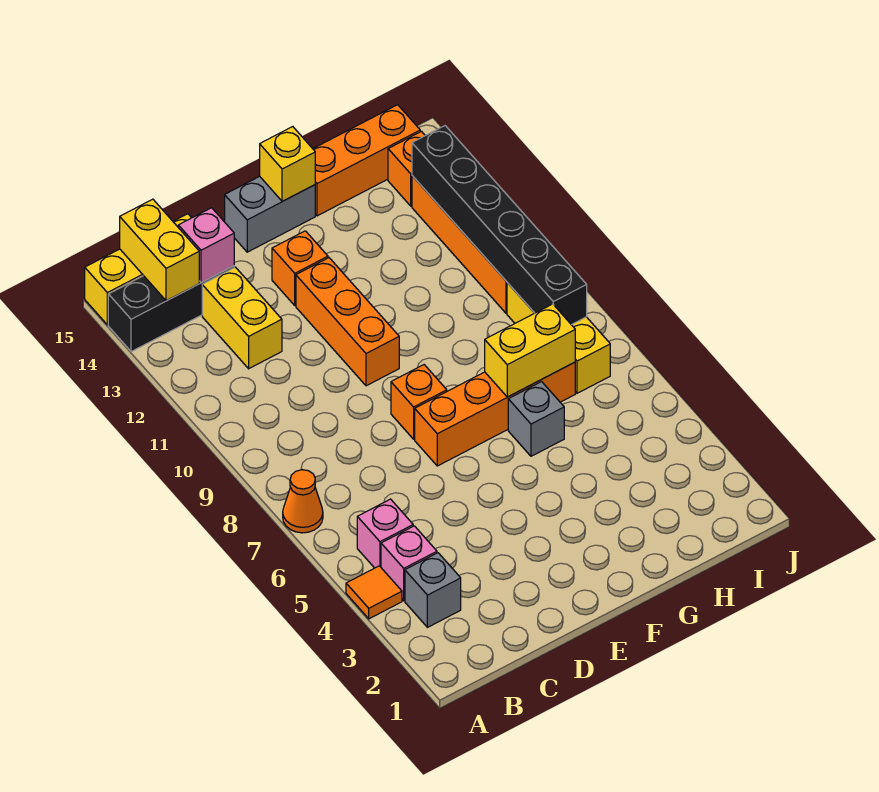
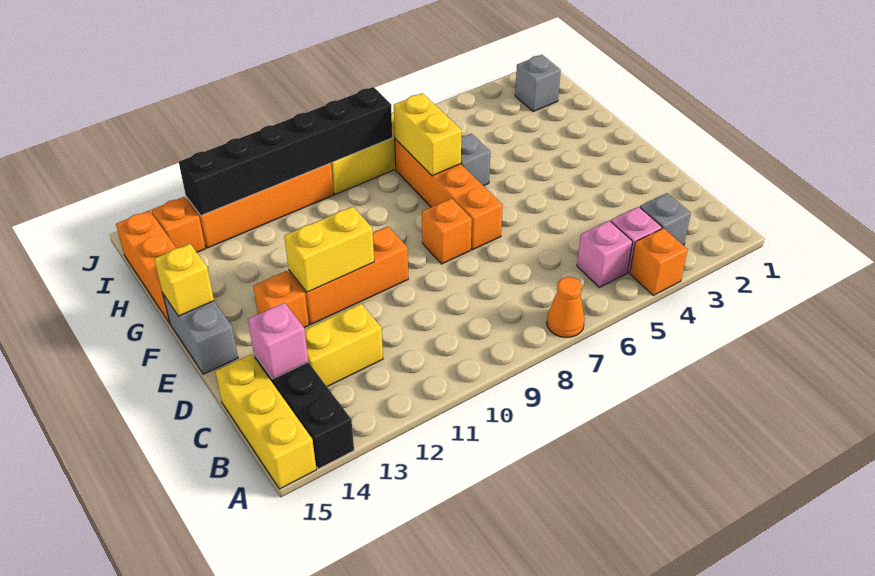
orange tile A4 level 1 -> orange brick A4 level 1
yellow brick B14:B15 level 2 -> yellow brick E11:E12 level 2
none -> grey brick I2 level 1

